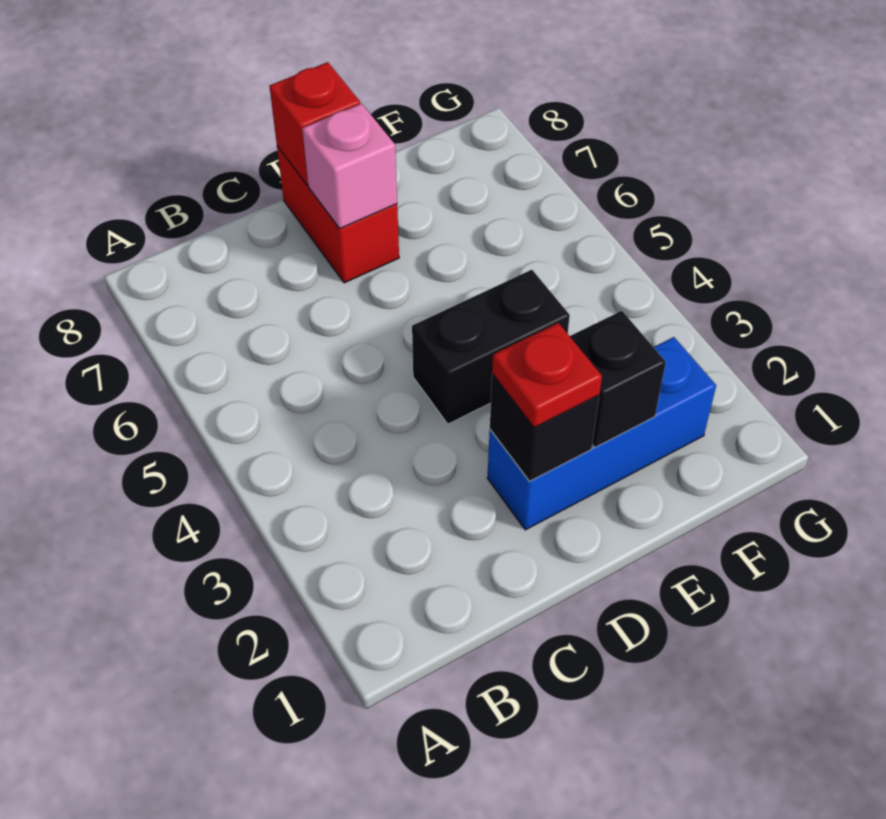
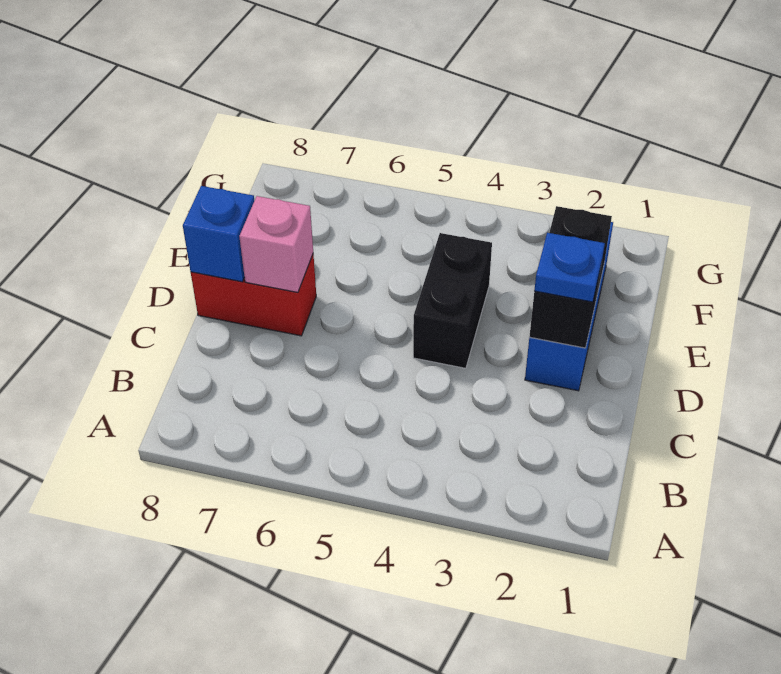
red plate D2 level 3 -> blue plate D2 level 3
red brick D8 level 2 -> blue brick D8 level 2

